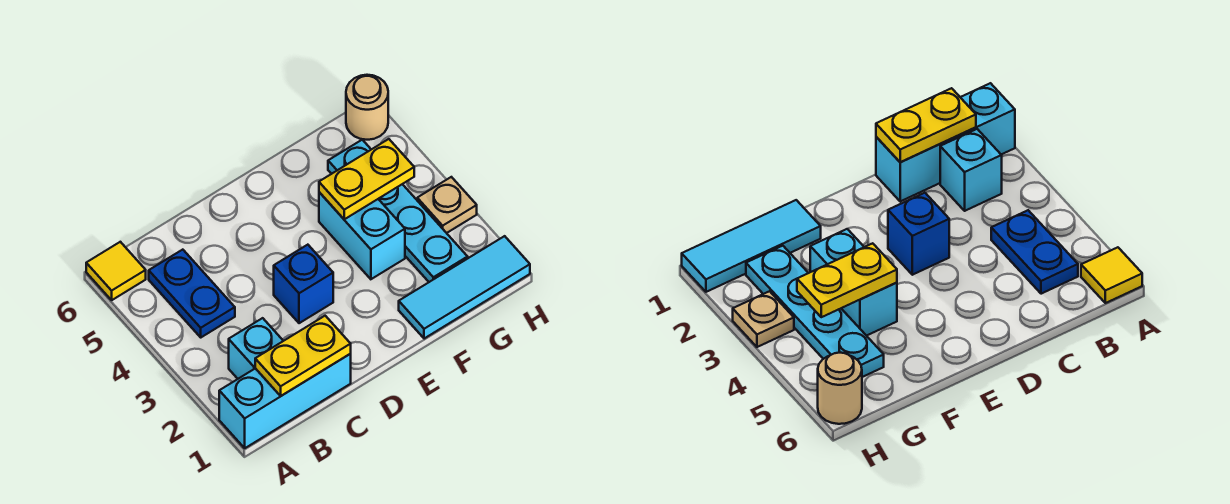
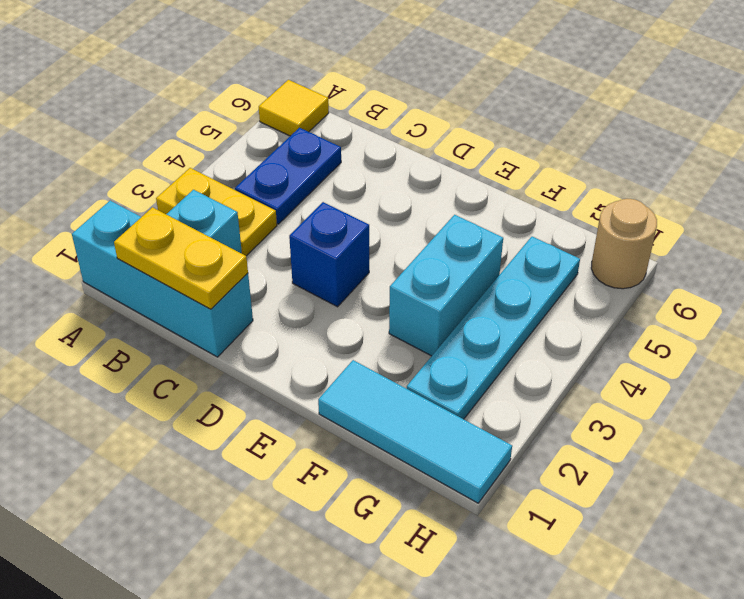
yellow plate F4:G4 level 2 -> yellow plate A3:B3 level 1
tan plate H3 level 1 -> none

